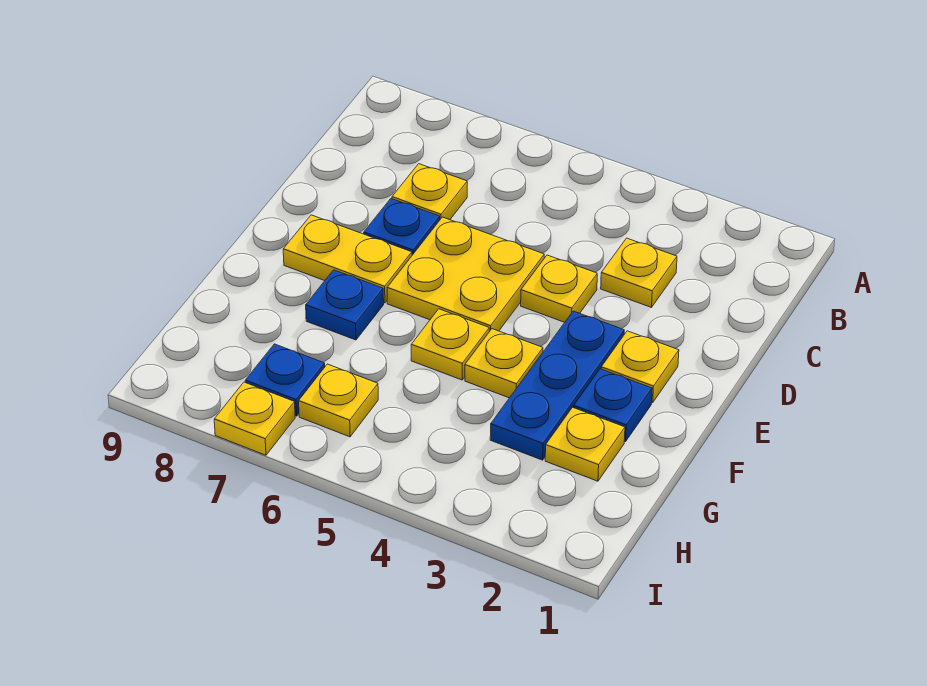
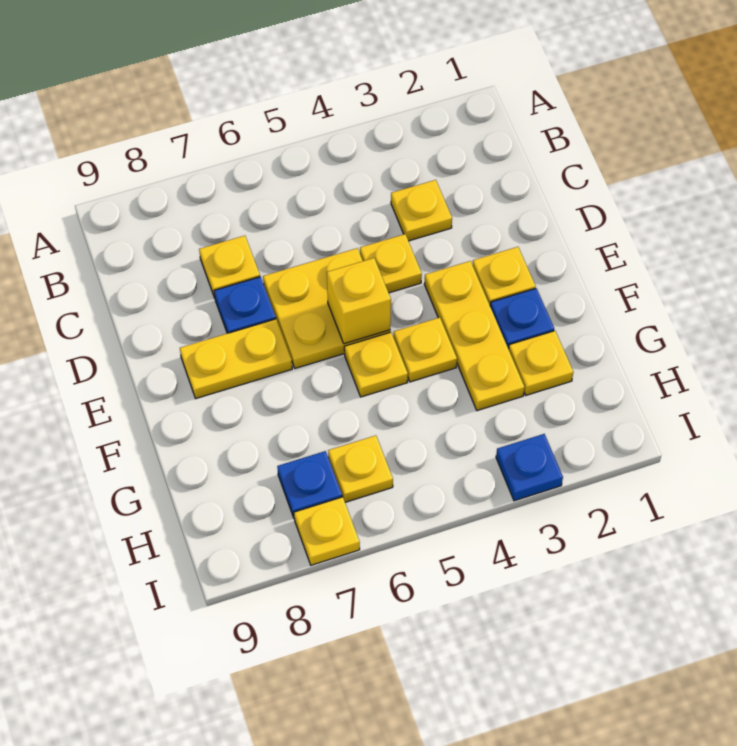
blue plate E3:G3 level 1 -> yellow plate E3:G3 level 1
none -> yellow brick E5 level 2
blue plate F7 level 1 -> blue plate I3 level 1

